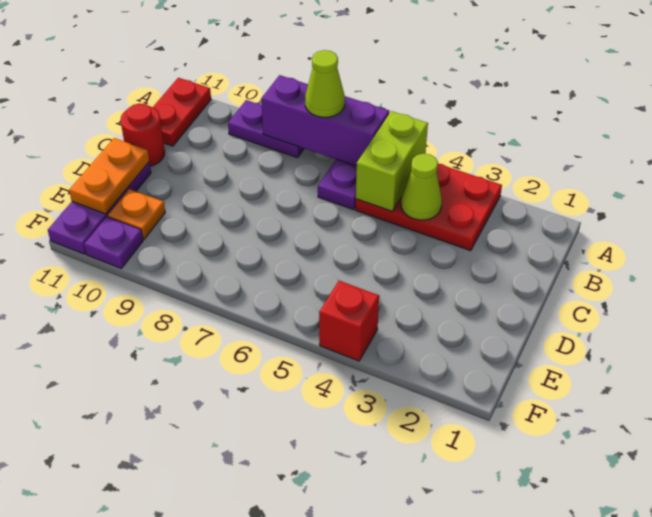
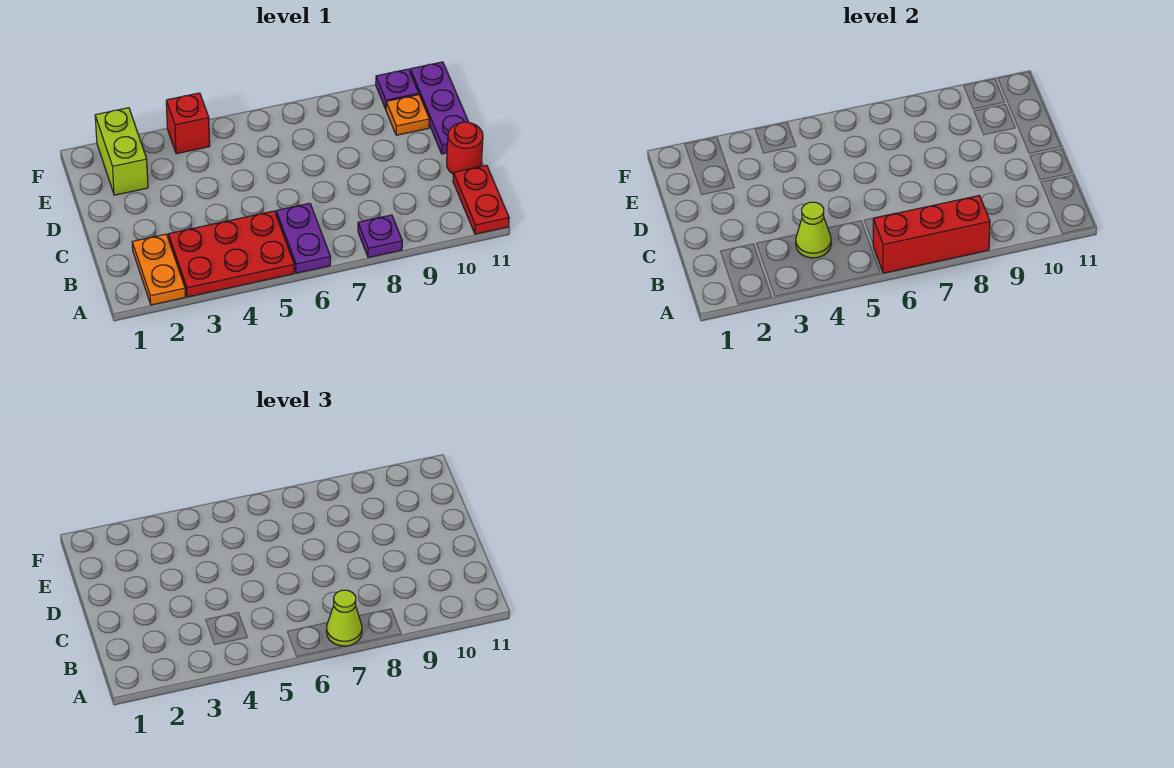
lime brick A5:B5 level 2 -> lime brick E2:F2 level 1
purple brick A6:A8 level 2 -> red brick A6:A8 level 2
purple plate A8:A9 level 1 -> purple plate A8 level 1
orange plate D11:E11 level 2 -> orange plate A2:B2 level 1

